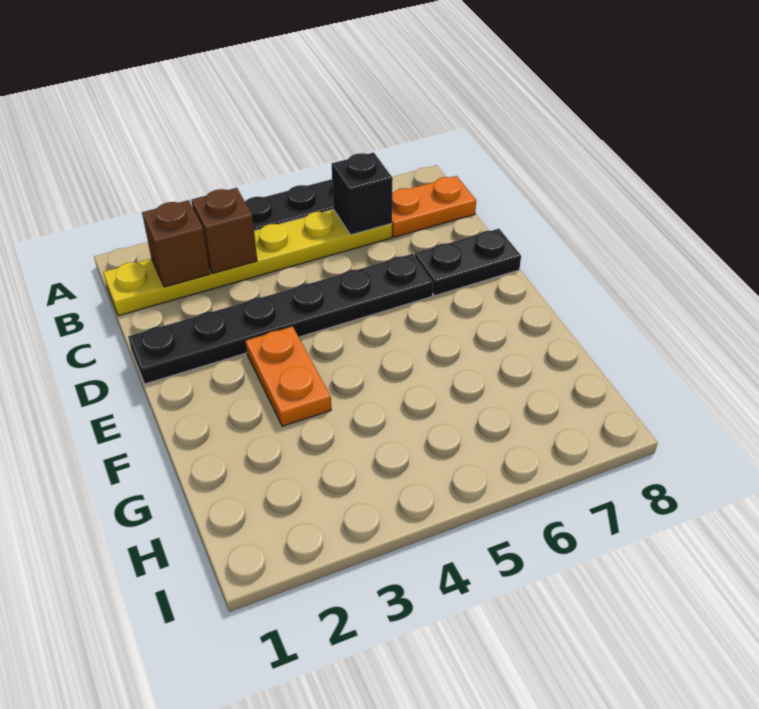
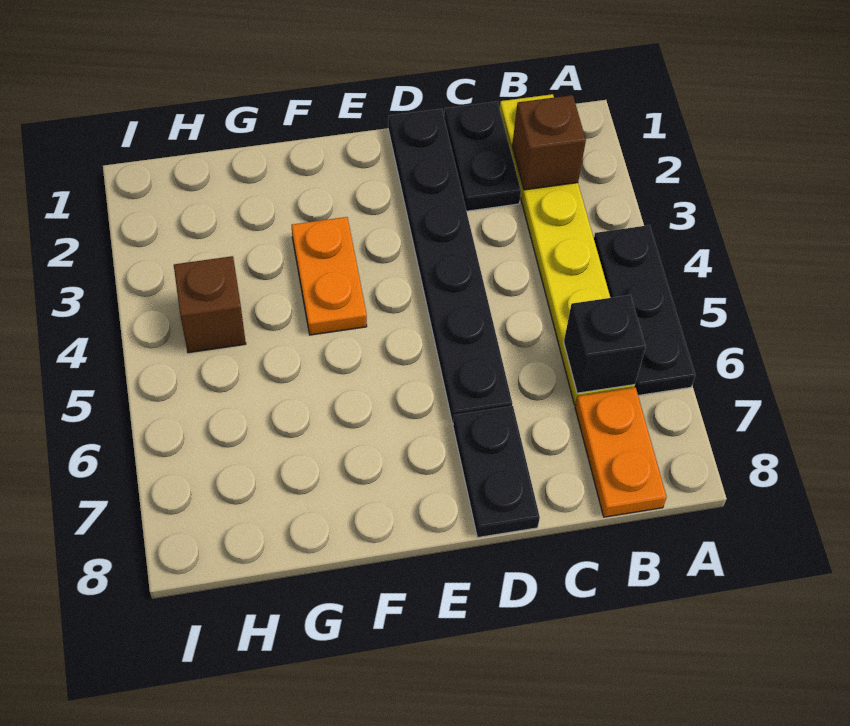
brown brick B3 level 2 -> brown brick H4 level 1
none -> black plate C1:C2 level 1
orange plate E3:F3 level 1 -> orange plate F3:F4 level 1

